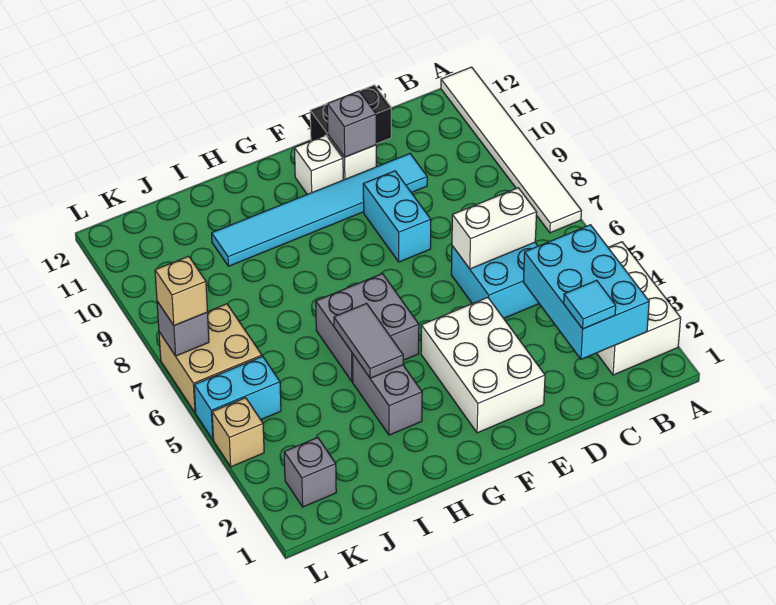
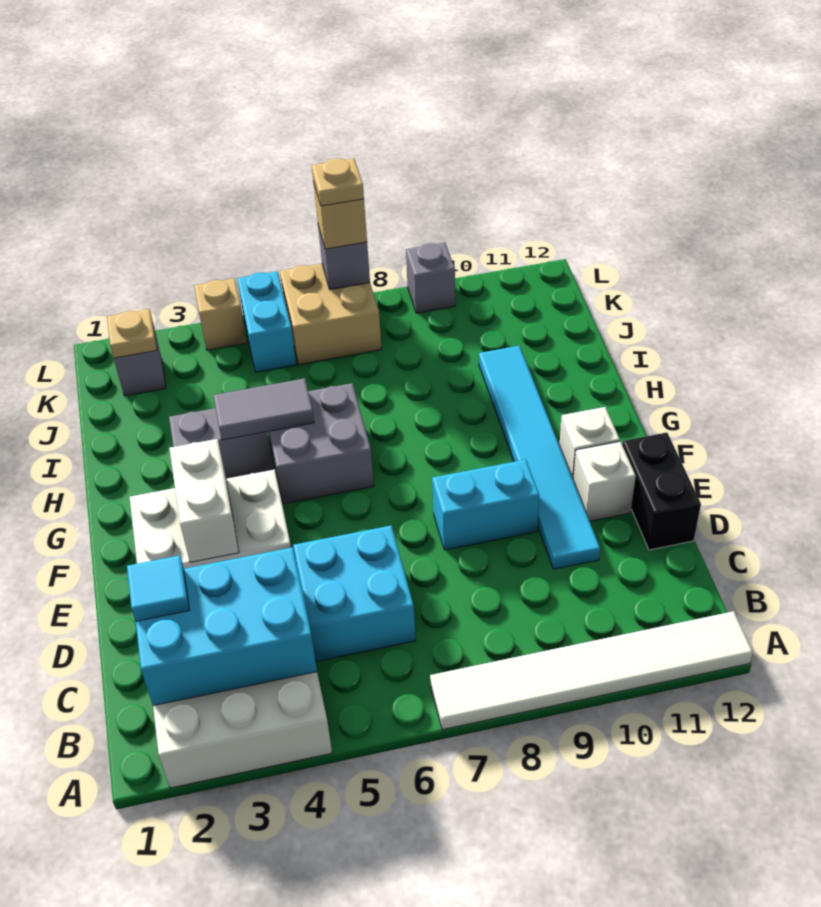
white brick C6:D6 level 2 -> white brick E3:F3 level 2
grey brick E11 level 2 -> grey brick L9 level 1
none -> tan plate K2 level 2
none -> tan plate L7 level 4

